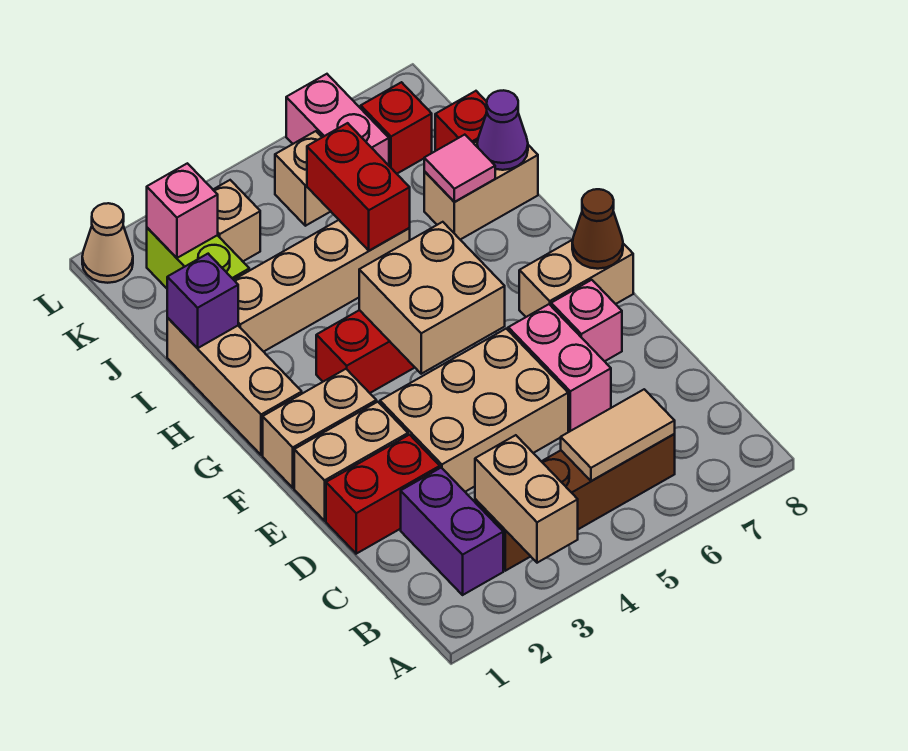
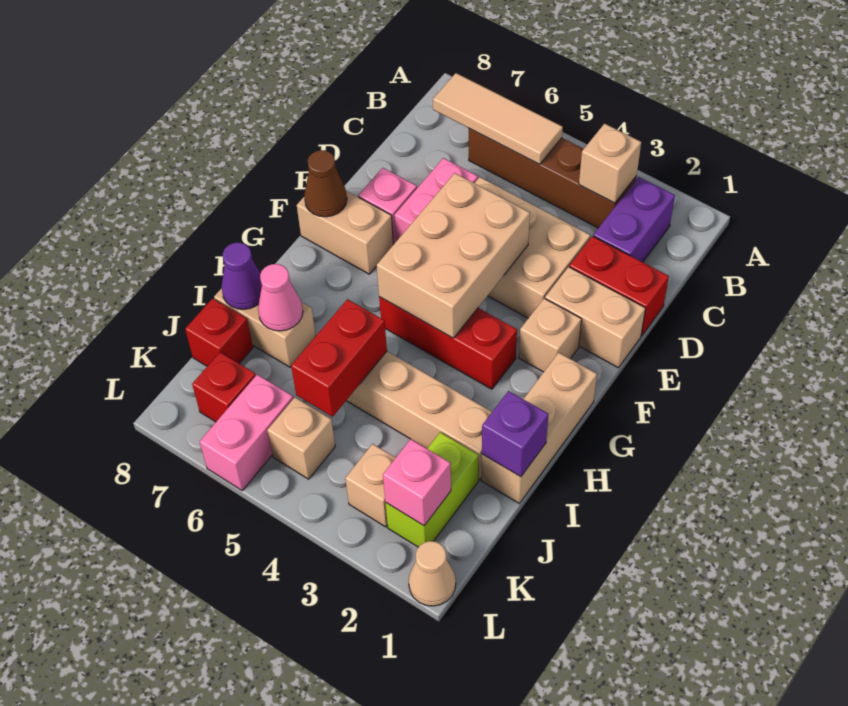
tan brick A3:B3 level 2 -> tan brick B3 level 2
tan tile B5:B6 level 2 -> tan tile B5:B7 level 2
tan brick F1:F2 level 1 -> tan brick F2 level 1
tan brick F4:G5 level 2 -> tan brick E4:G5 level 2
pink tile I7 level 2 -> pink cone I7 level 2

